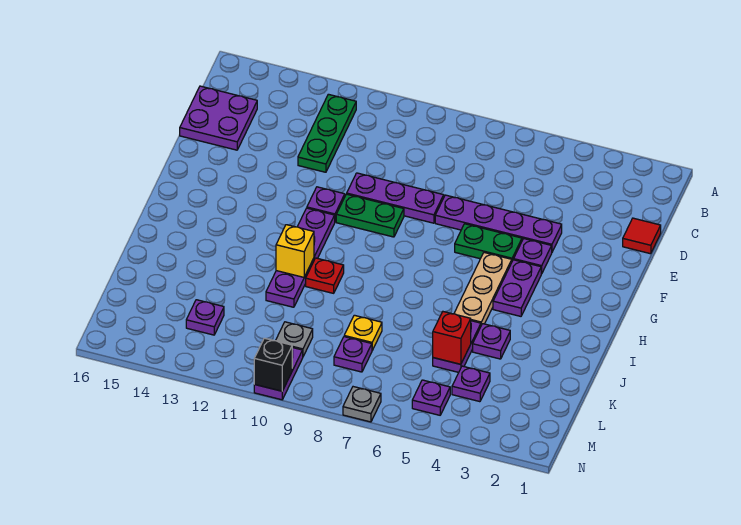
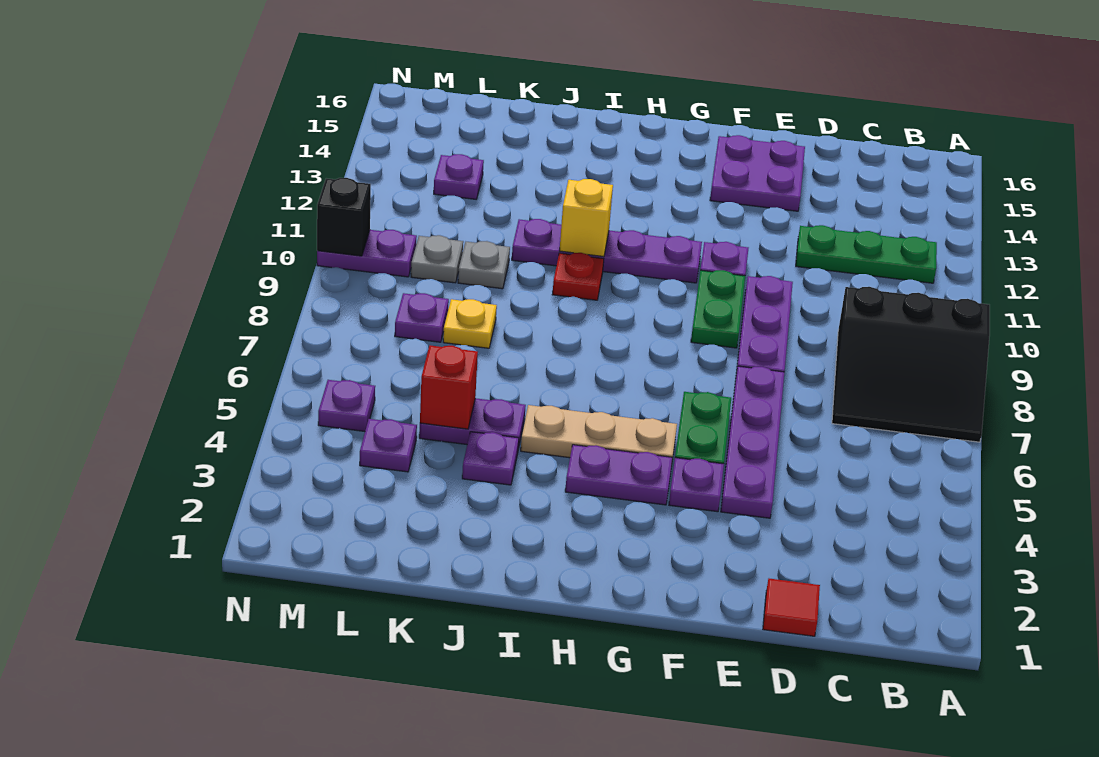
none -> black slope A7:C9 level 1 top 9
purple plate C15:D16 level 1 -> purple plate E14:F15 level 1
grey plate N7 level 1 -> grey plate K10 level 1

